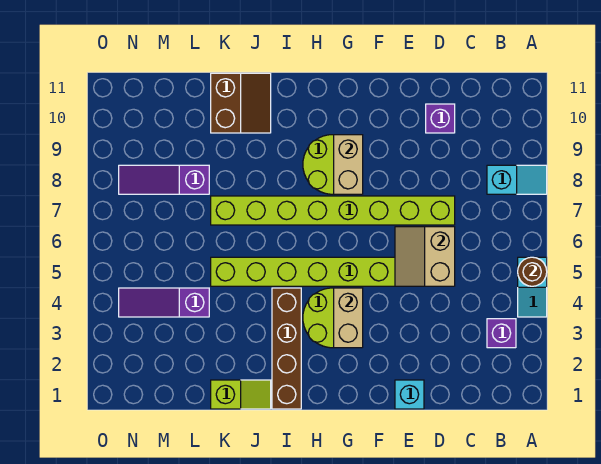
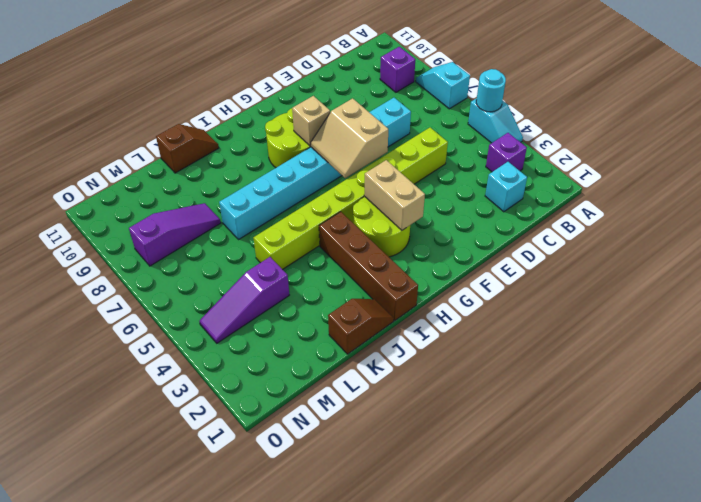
brown round brick A5 level 2 -> cyan round brick A5 level 2
cyan slope A8:B8 level 1 top B -> cyan slope A7:A8 level 1 top 7
tan slope D5:E6 level 2 top D -> tan slope F6:G7 level 2 top F
lime brick D7:K7 level 1 -> cyan brick D7:K7 level 1
purple brick D10 level 1 -> purple brick B9 level 1
cyan brick E1 level 1 -> cyan brick C2 level 1
tan brick G8:G9 level 2 -> tan brick G8 level 2
lime slope J1:K1 level 1 top K -> brown slope J1:K1 level 1 top K
brown slope J10:K11 level 1 top K -> brown slope J11:K11 level 1 top K
purple slope L8:N8 level 1 top L -> purple slope L8:N8 level 1 top N

